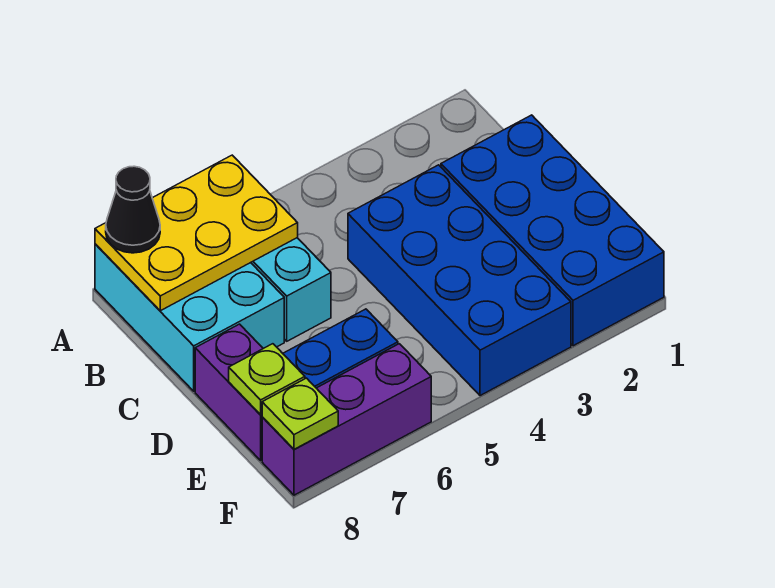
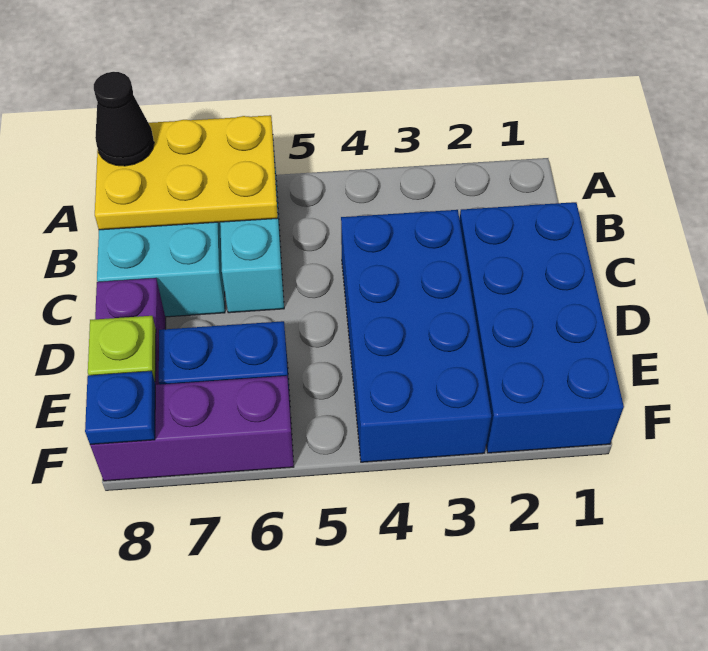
lime plate F8 level 2 -> blue plate F8 level 2

